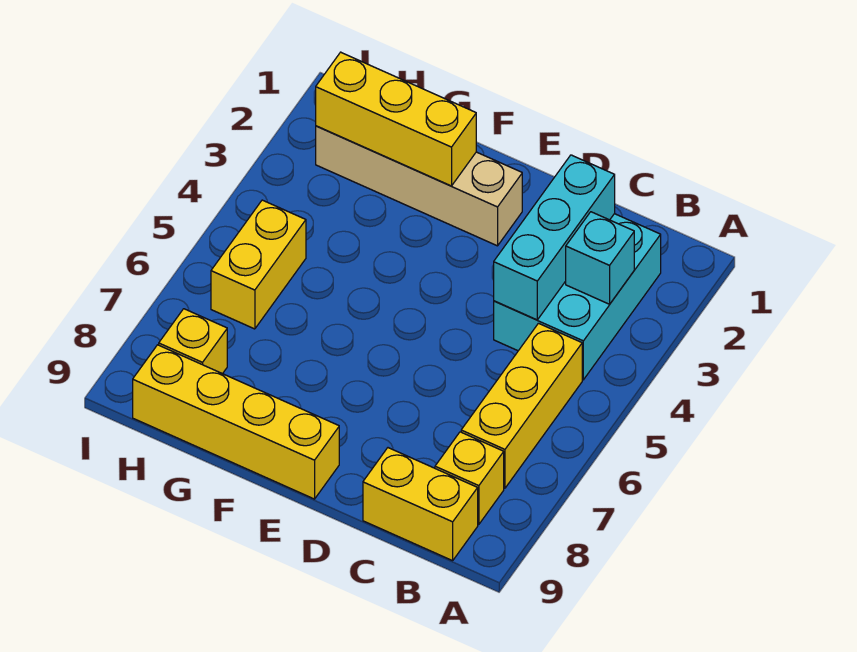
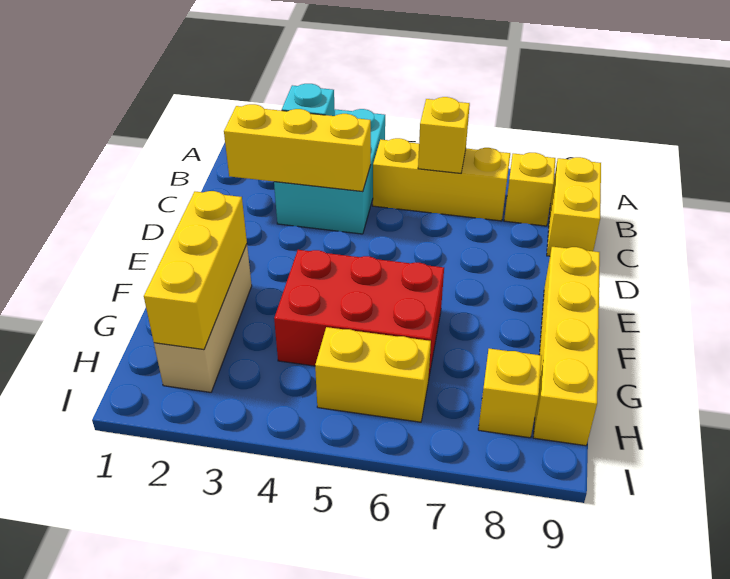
cyan brick B2:C4 level 1 -> cyan brick A3:C4 level 1
none -> yellow brick B6 level 2
cyan brick C2:C4 level 2 -> yellow brick C2:C4 level 2
tan brick E2:H2 level 1 -> tan brick F2:H2 level 1
none -> red brick F4:G6 level 1

